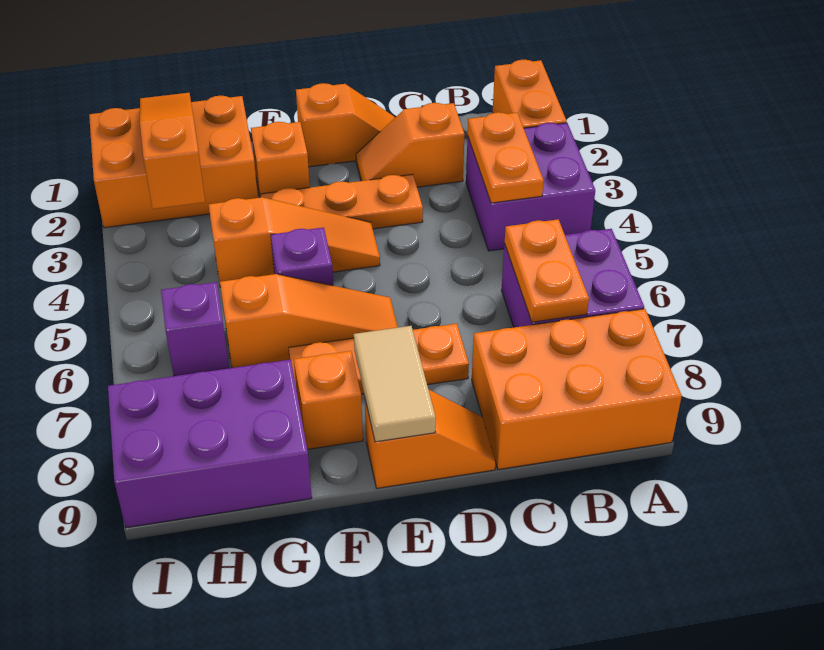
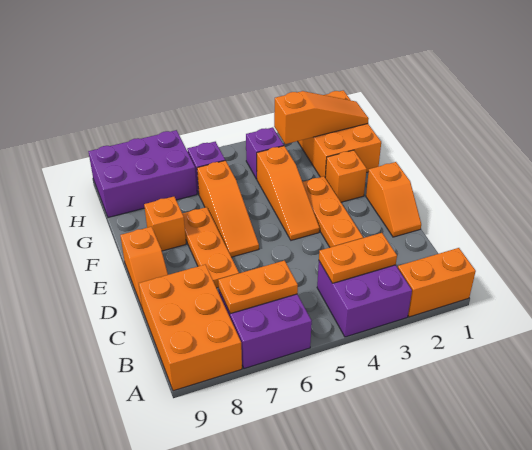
orange slope C2:D2 level 1 top C -> none
tan tile E8:E9 level 2 -> none
purple brick F5 level 1 -> purple brick H4 level 1
purple brick G8:I9 level 1 -> purple brick H7:I9 level 1

